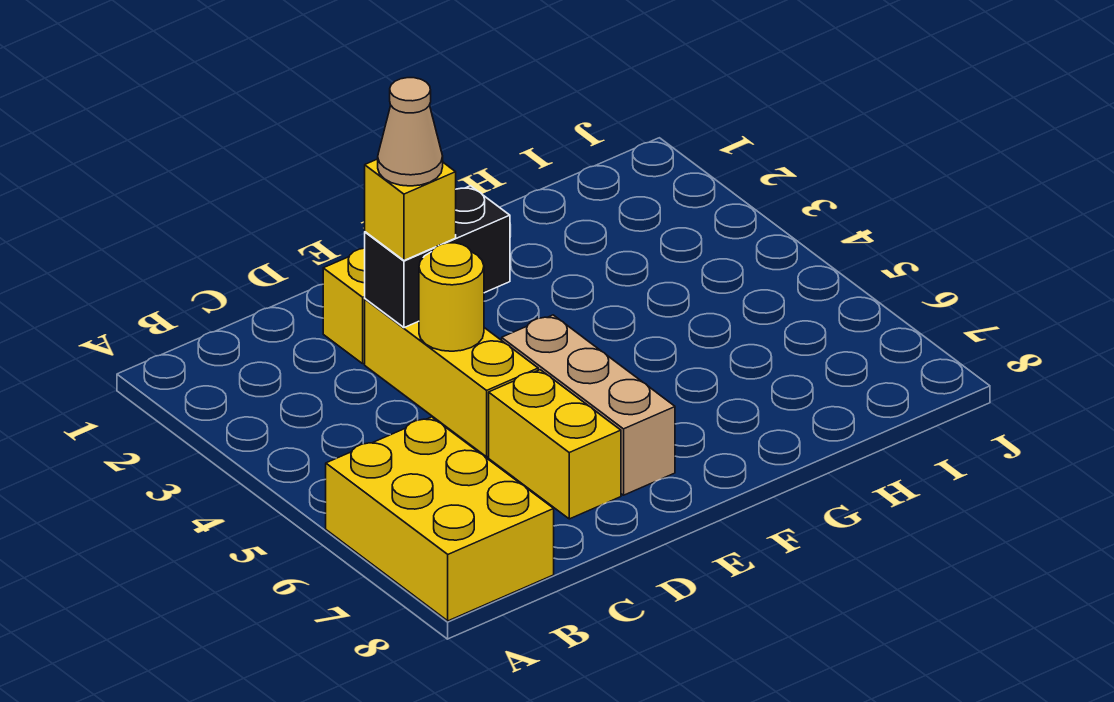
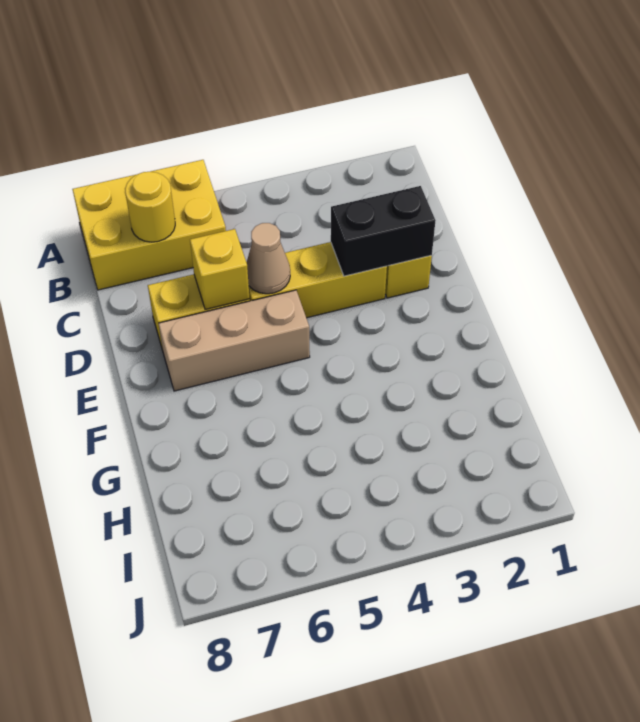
black brick D3:E3 level 2 -> black brick D2:D3 level 2
yellow brick D3 level 3 -> yellow brick D6 level 2
tan cone D3 level 4 -> tan cone D5 level 2
yellow round brick D4 level 2 -> yellow round brick B7 level 2

